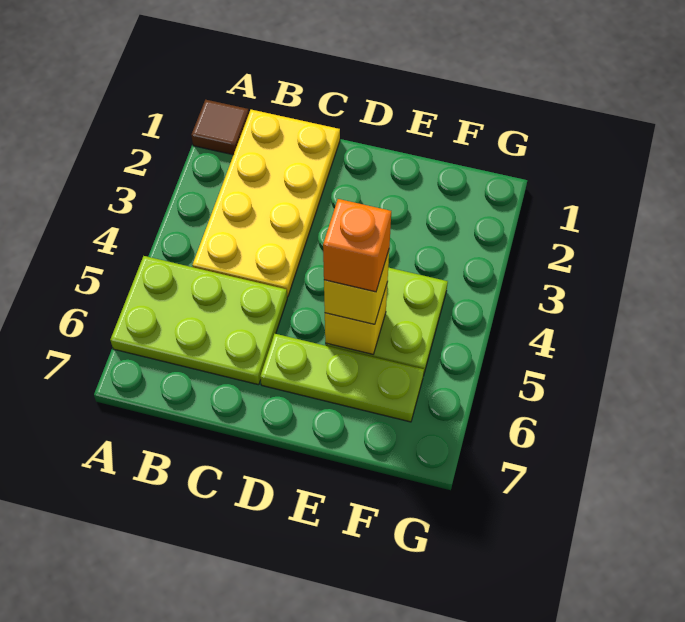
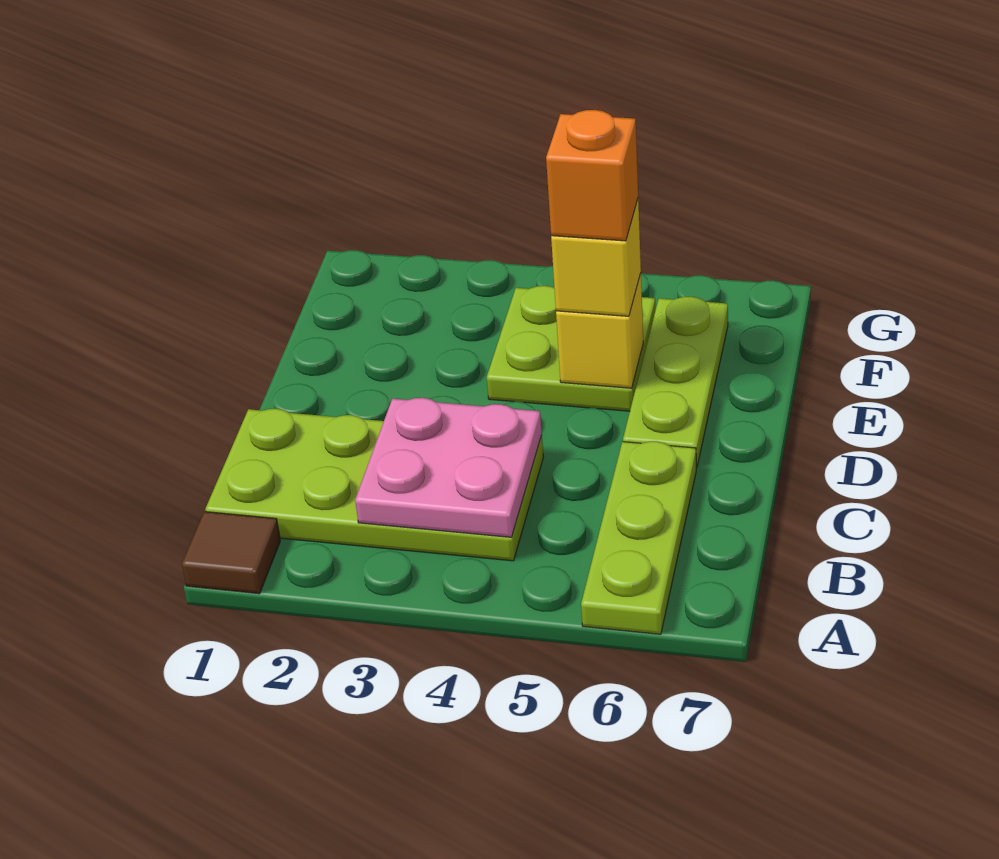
lime plate A5:C6 level 1 -> lime plate A6:C6 level 1
yellow plate B1:C4 level 1 -> lime plate B1:C4 level 1
none -> pink plate B3:C4 level 2

